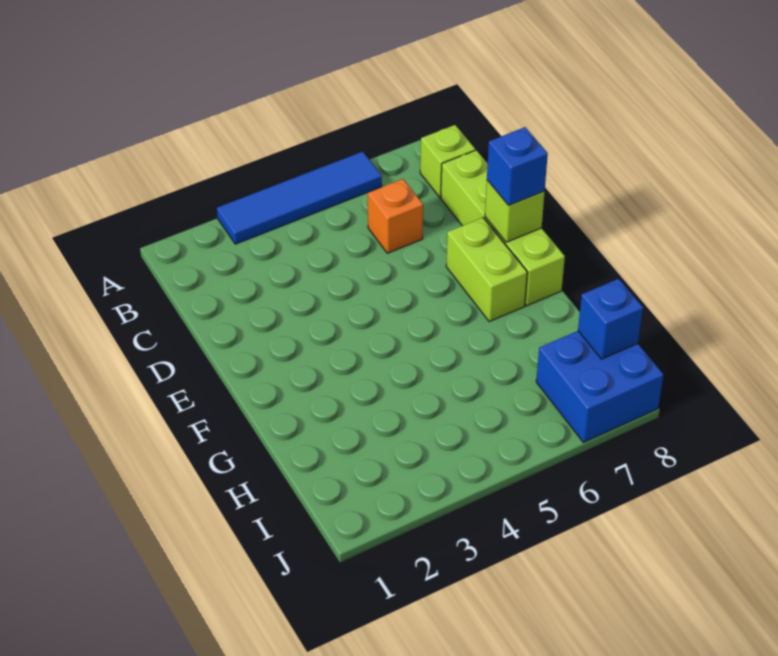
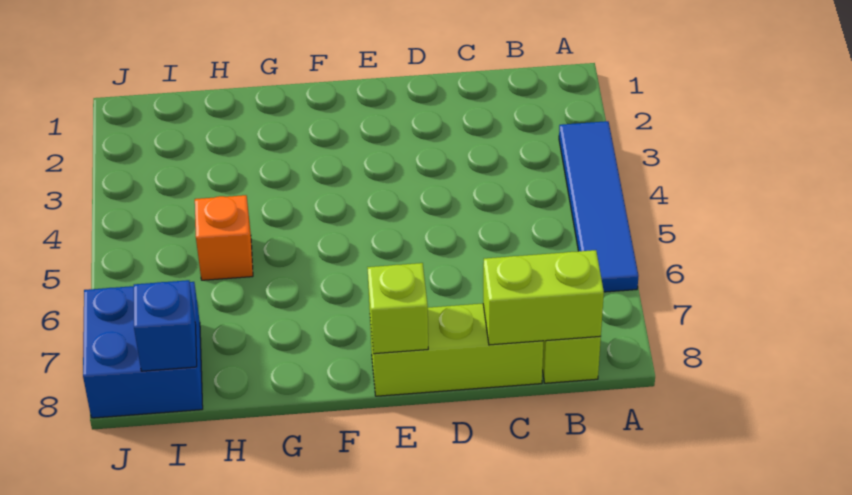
orange brick C6 level 1 -> orange brick H5 level 1
lime brick C8:F8 level 1 -> lime brick C8:E8 level 1
lime brick E7:F7 level 1 -> lime brick B8:C8 level 2
blue brick E8 level 3 -> none

